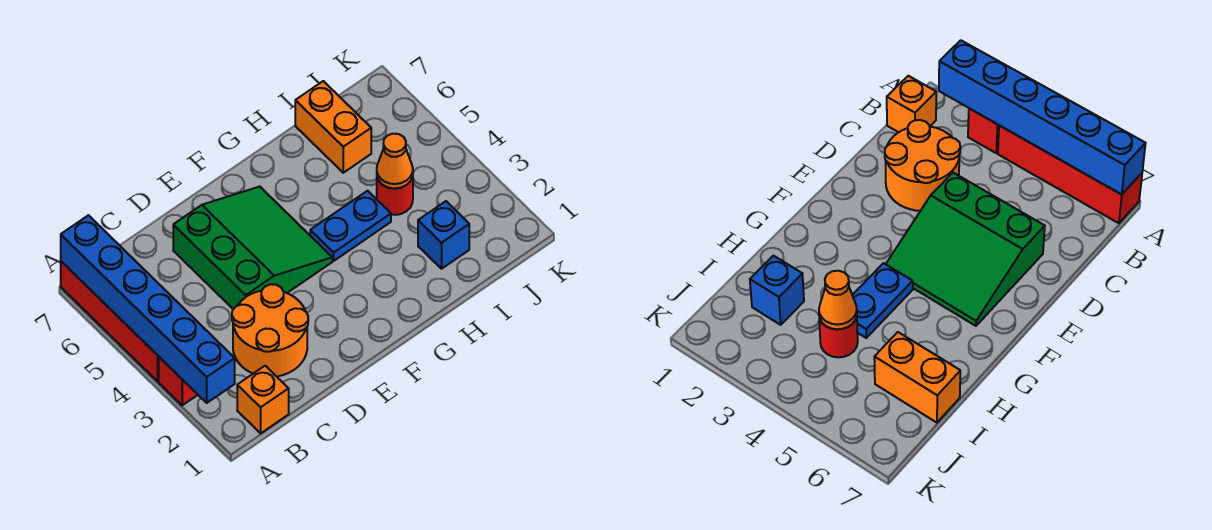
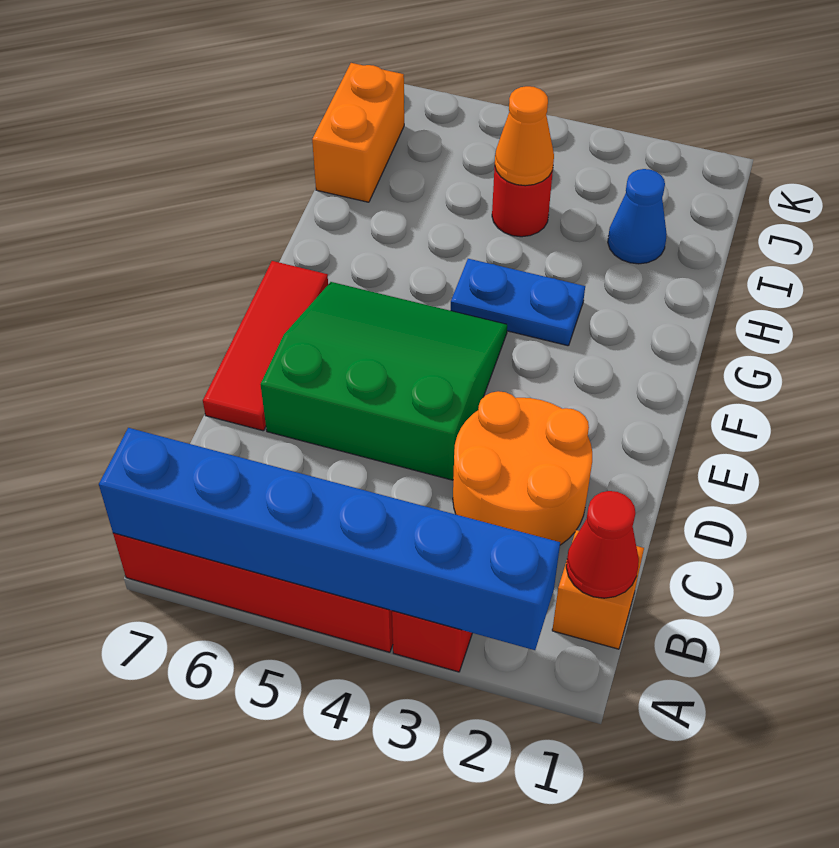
none -> red cone B1 level 2
none -> red tile D7:F7 level 1
blue plate G4:H4 level 1 -> blue plate G3:G4 level 1
blue brick I2 level 1 -> blue cone I2 level 1
orange brick I6:I7 level 1 -> orange brick I7:J7 level 1

